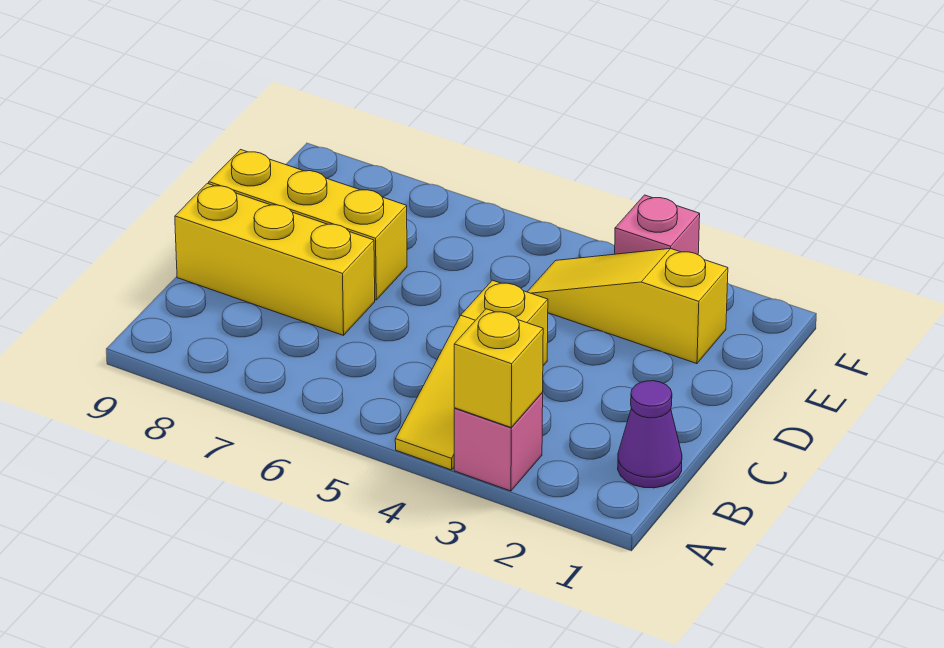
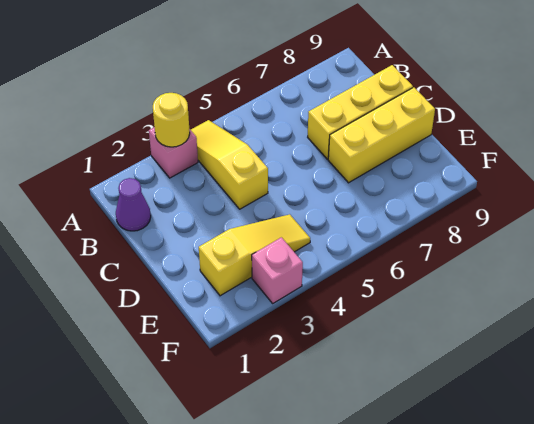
yellow brick A3 level 2 -> yellow round brick A3 level 2

